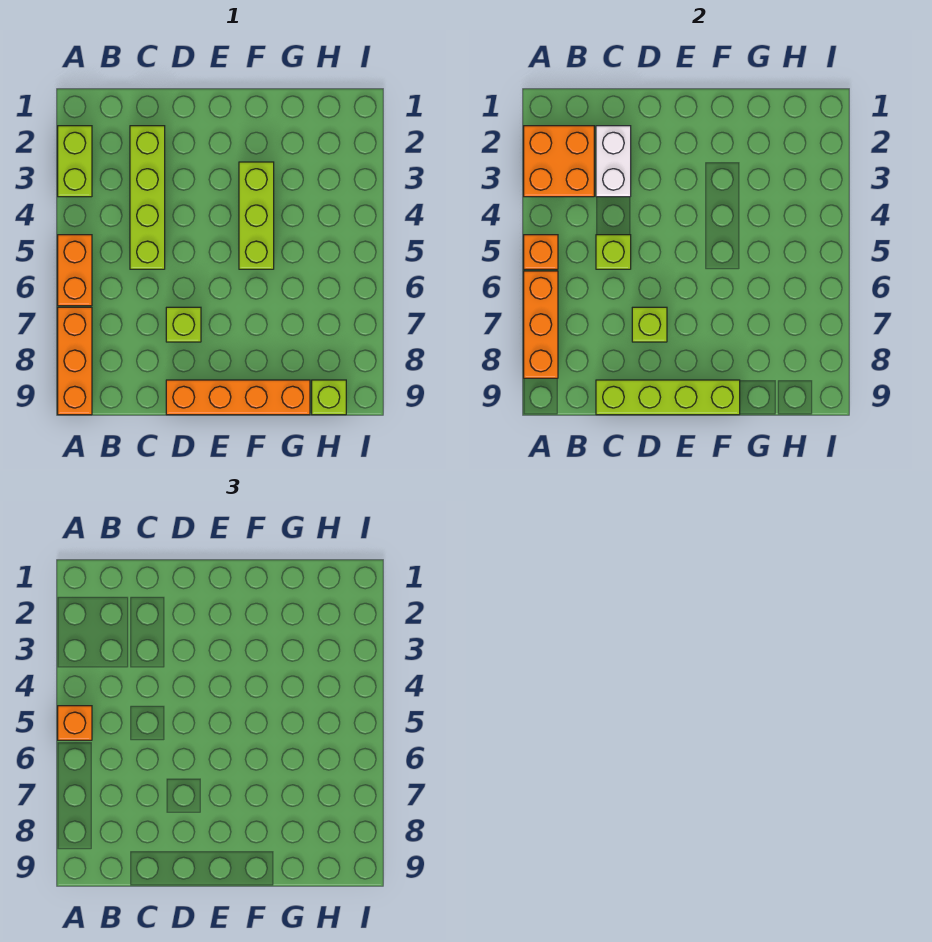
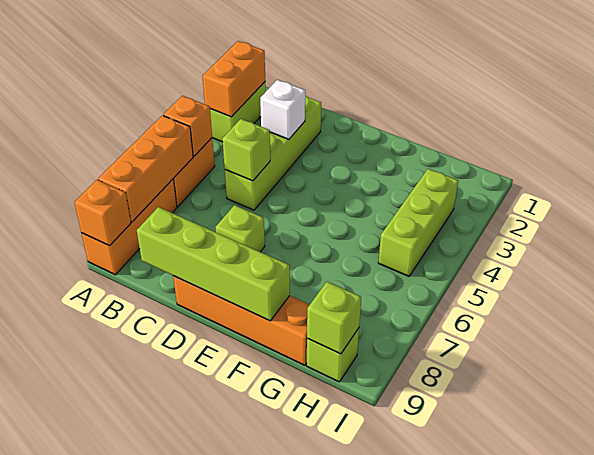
orange brick A2:B3 level 2 -> orange brick A2:A3 level 2
orange brick A5 level 3 -> orange brick A9 level 2
white brick C2:C3 level 2 -> white brick C3 level 2
lime brick D7 level 2 -> lime brick H9 level 2
lime brick F3:F5 level 1 -> lime brick H3:H5 level 1

